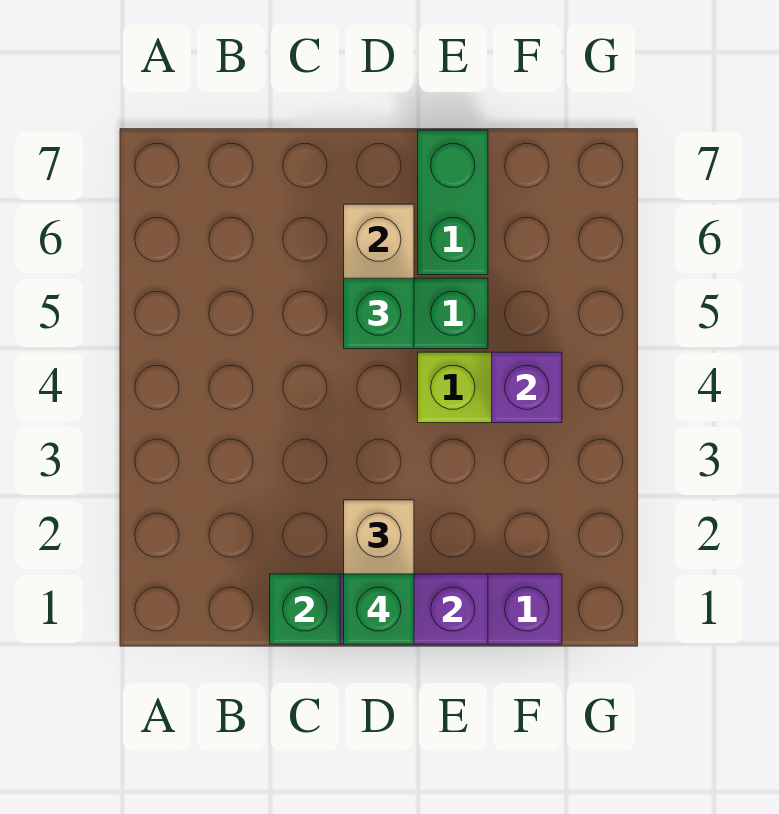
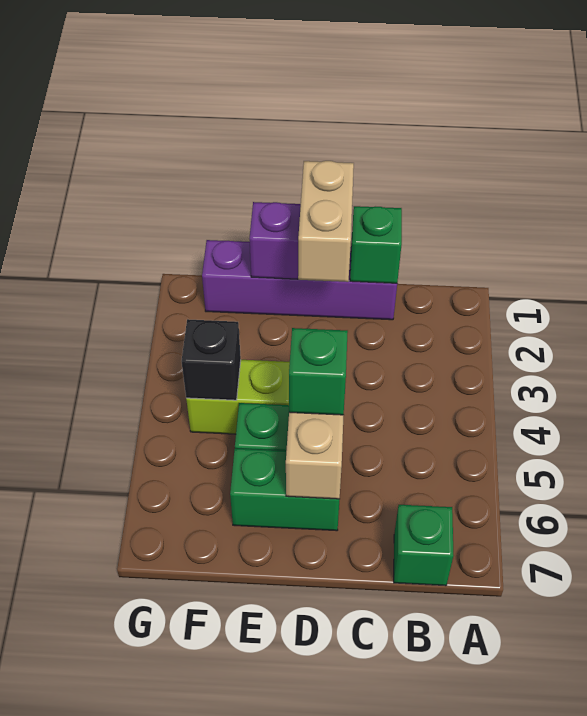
green brick D1 level 4 -> green brick B7 level 1
green brick E6:E7 level 1 -> green brick D6:E6 level 1
purple brick F4 level 2 -> black brick F4 level 2

